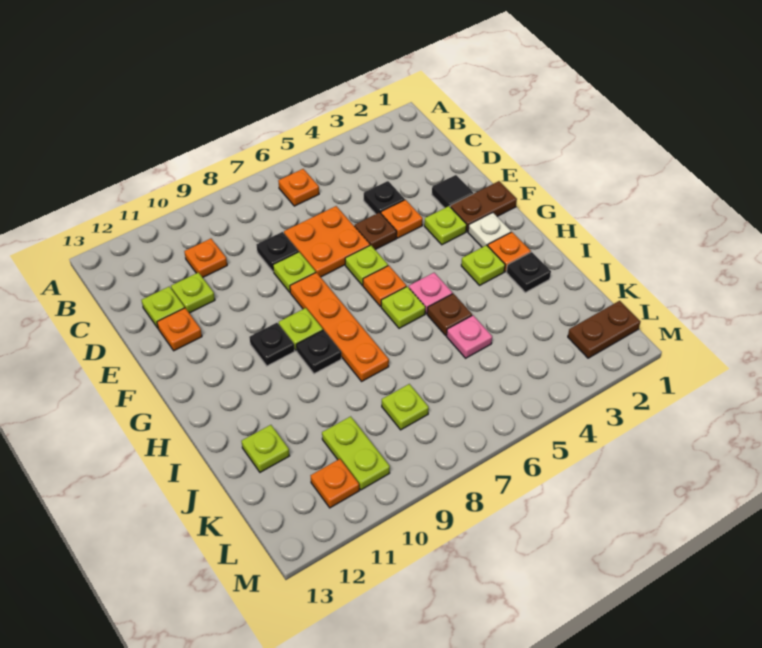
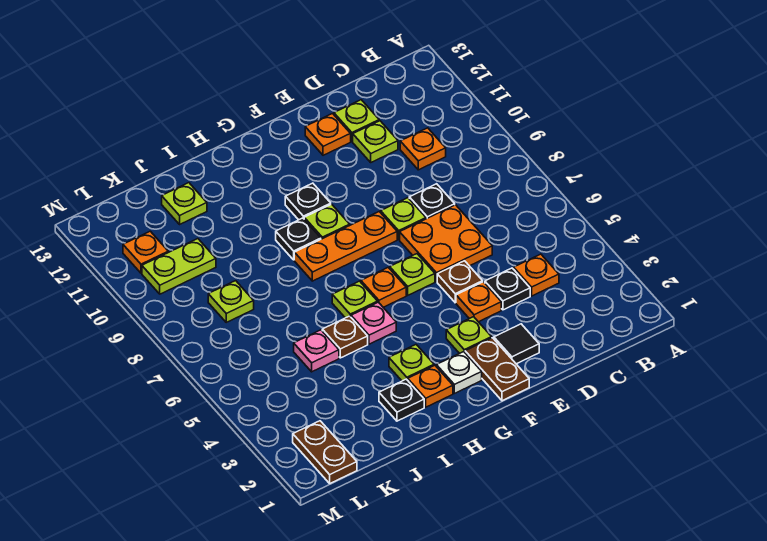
orange plate B6 level 1 -> orange plate C4 level 1
orange plate F8:I8 level 1 -> orange plate F8:H8 level 1

